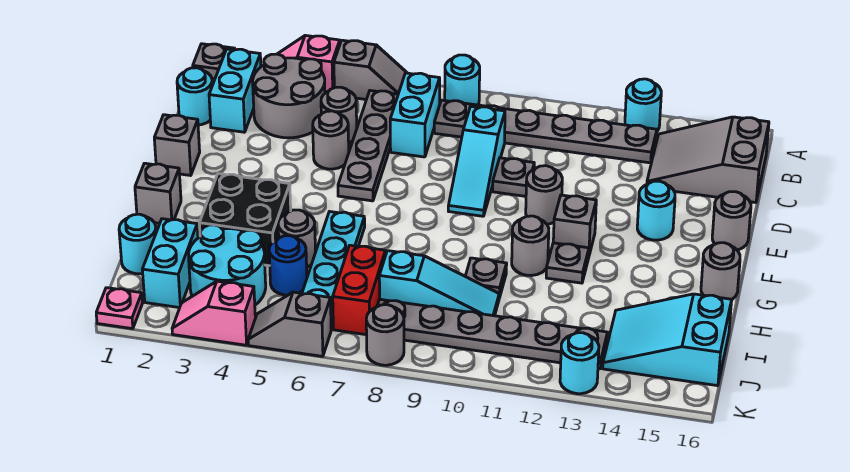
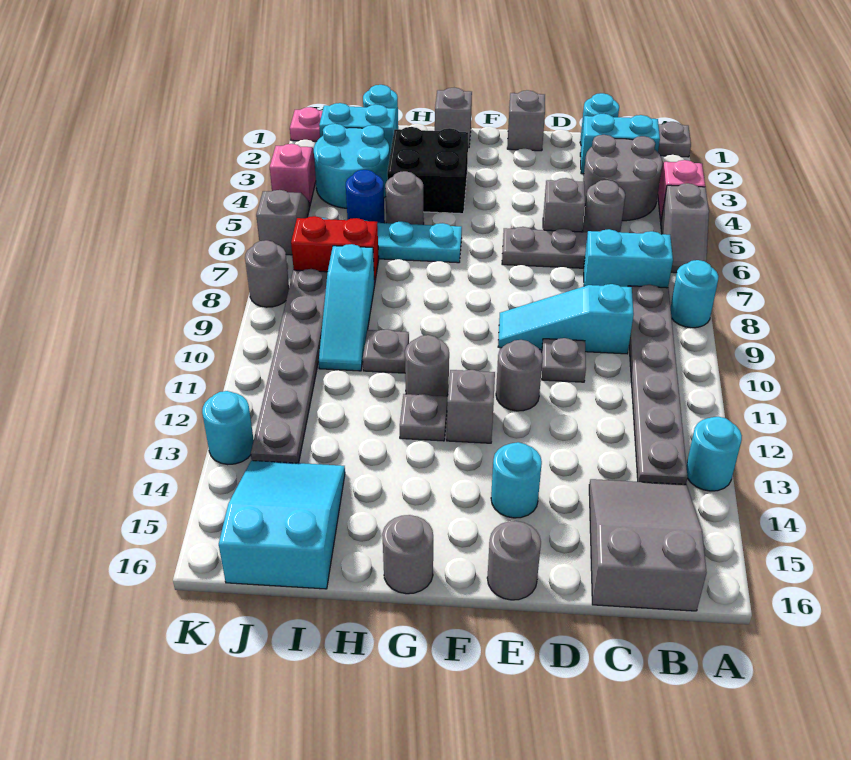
grey round brick D5 level 1 -> grey brick D5 level 1

